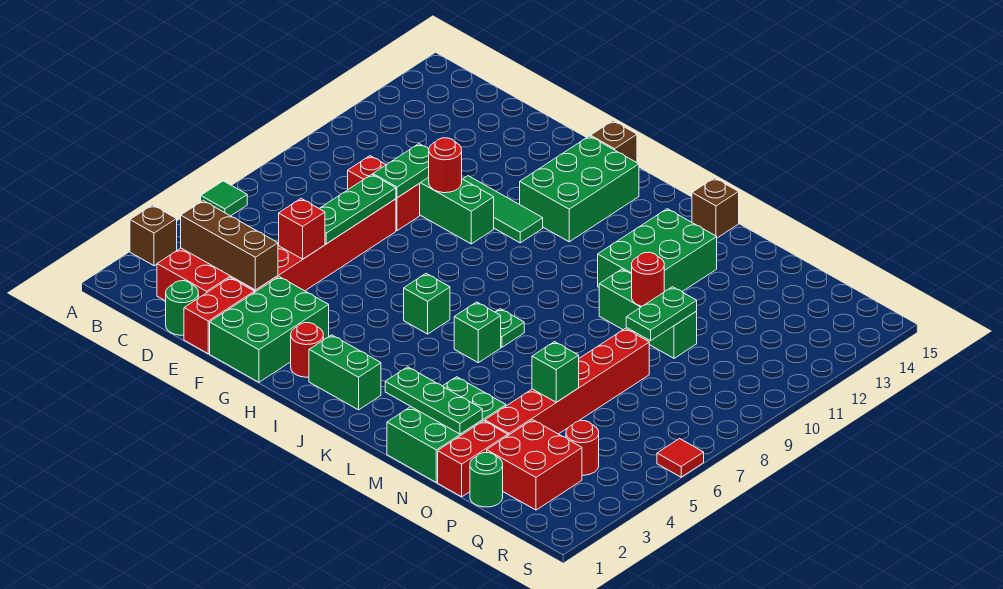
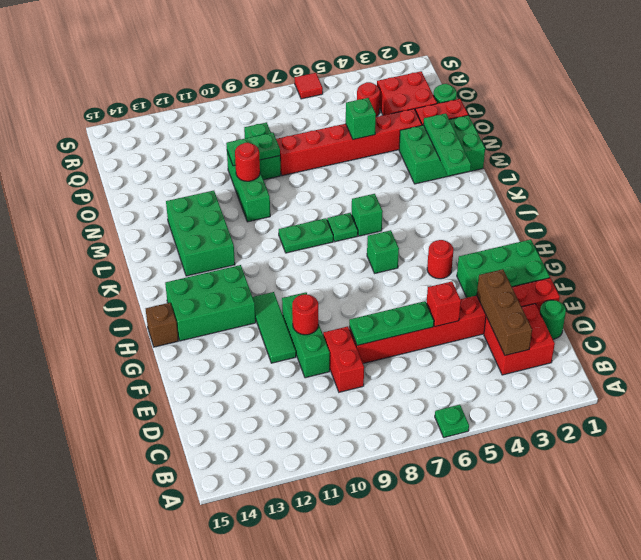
brown brick A3 level 1 -> none
green tile A6 level 1 -> green plate A6 level 1
green plate E9:E10 level 2 -> green plate K8:K9 level 1
red round brick H2 level 1 -> red round brick H4 level 1
green brick I2:J2 level 1 -> green brick O9:P9 level 1
green brick L11:M13 level 1 -> green brick K12:M13 level 1
brown brick L15 level 1 -> none

